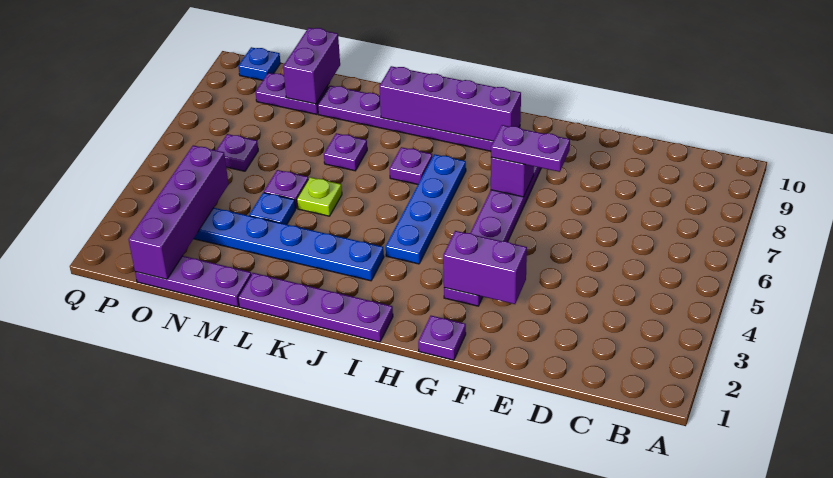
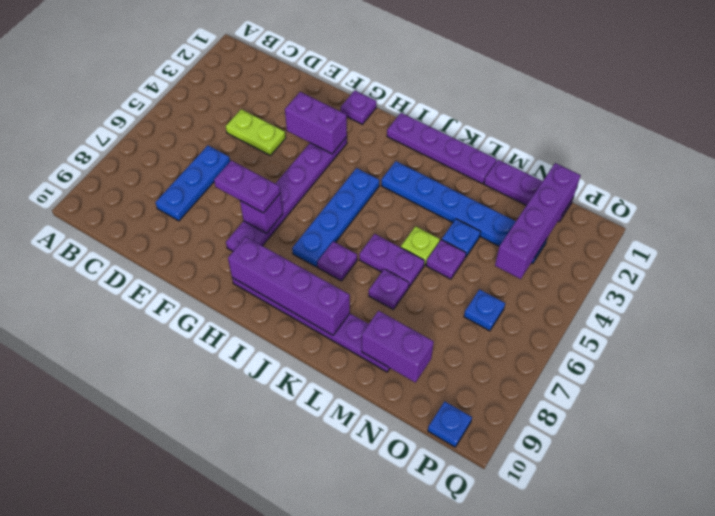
none -> lime plate D4:E4 level 1
none -> blue plate D6:D8 level 1
purple plate N9:O9 level 1 -> purple plate K6:L6 level 1
purple brick N9:N10 level 2 -> purple brick M9:N9 level 2
purple plate O6 level 1 -> blue plate O6 level 1

